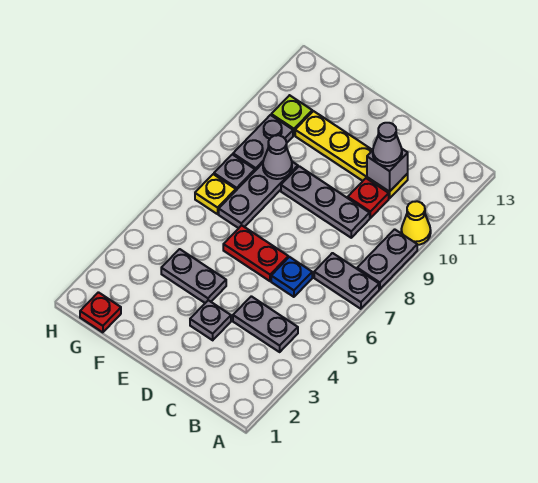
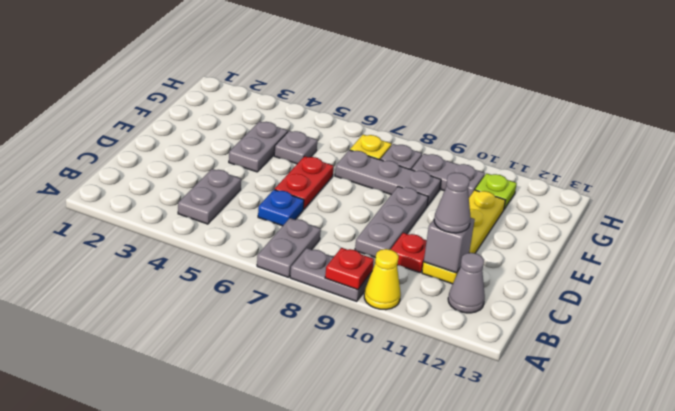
grey plate D3 level 1 -> grey plate F5 level 1
grey cone F9 level 2 -> grey cone B12 level 1
red plate G1 level 1 -> red plate A9 level 2

